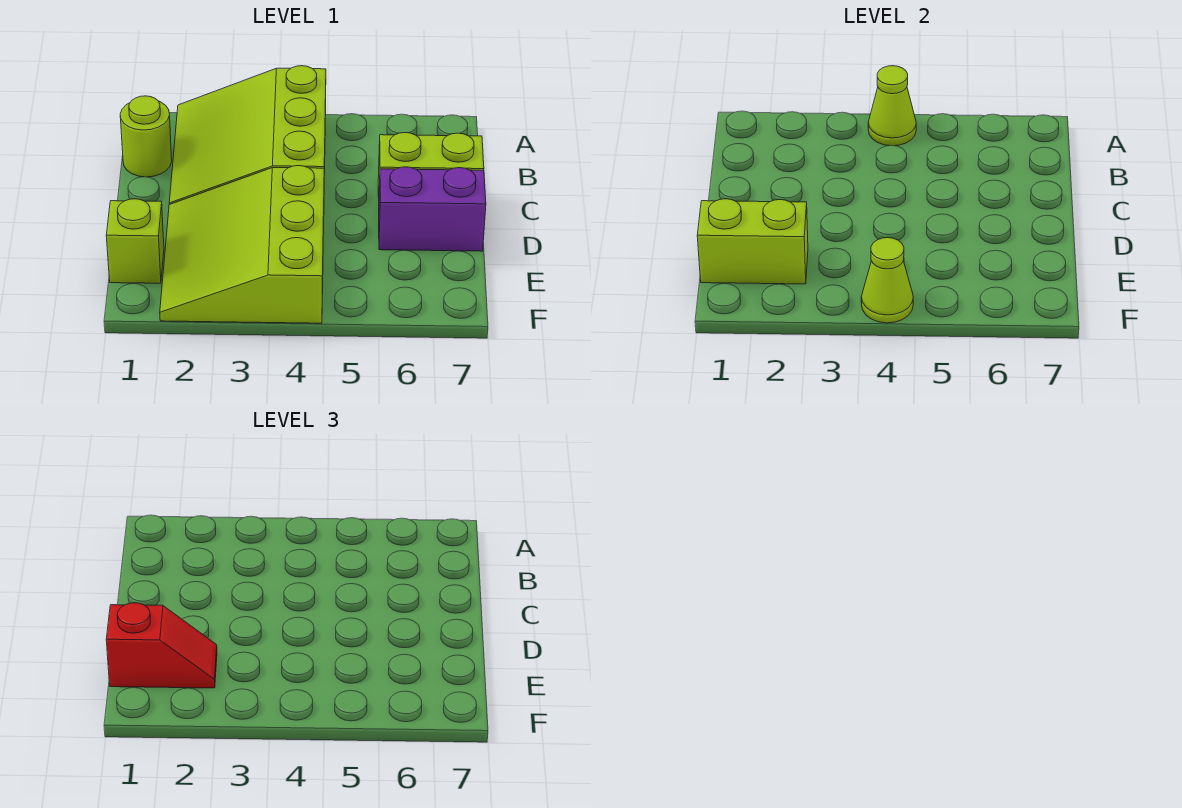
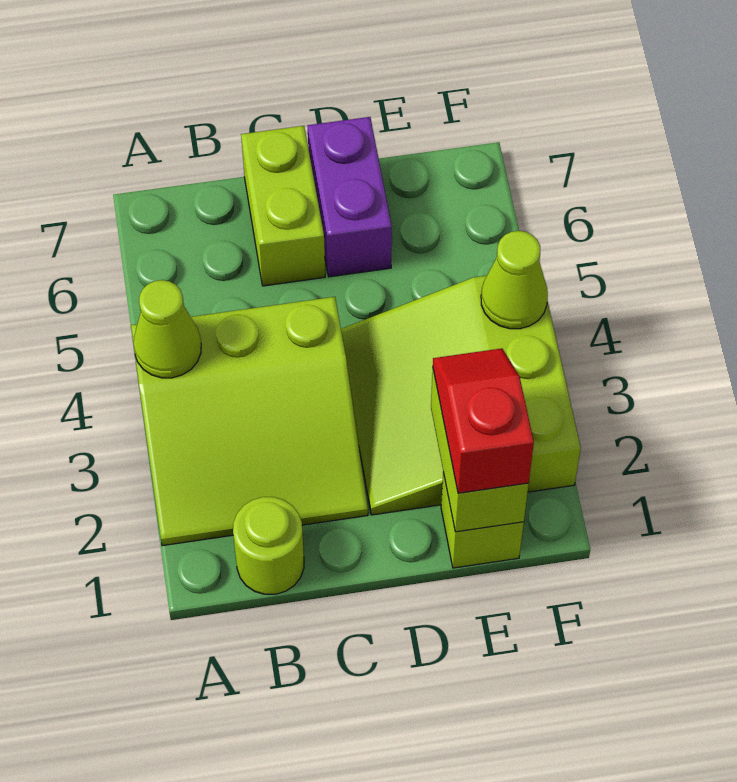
lime slope D2:F4 level 1 top 4 -> lime slope D2:F4 level 1 top F

